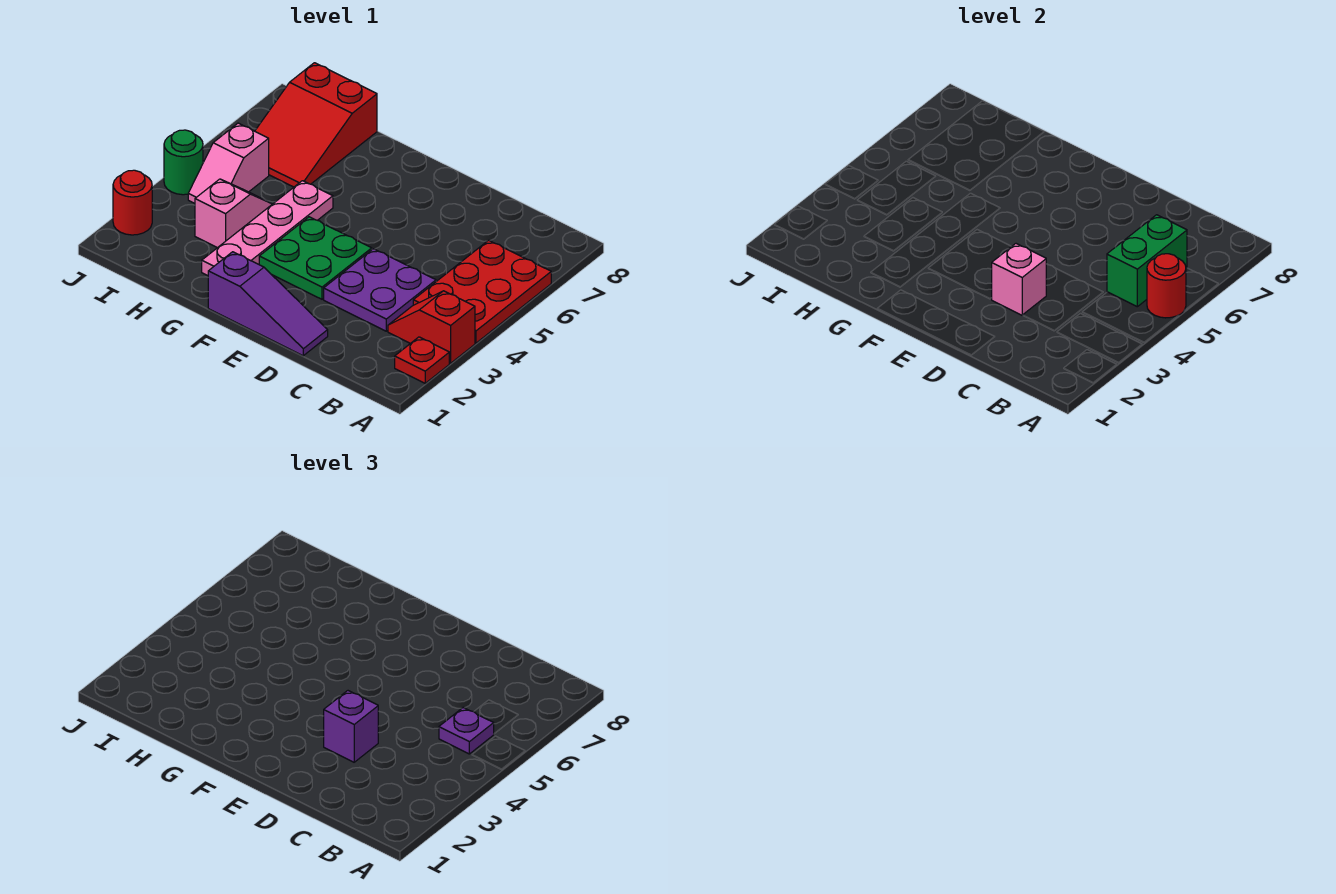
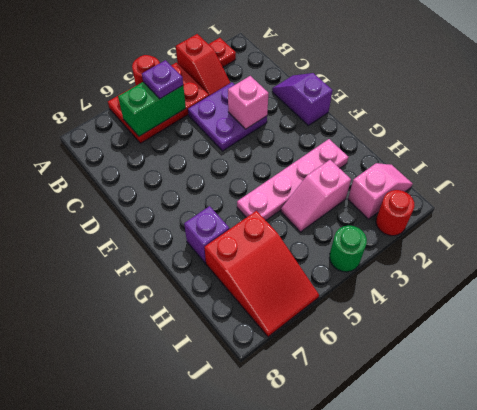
purple slope D1:F1 level 1 top F -> purple slope D1:E1 level 1 top E
purple brick D3 level 3 -> purple brick G7 level 1
green plate E3:F4 level 1 -> none
red slope H6:I8 level 1 top 8 -> red slope H6:J7 level 1 top H
pink slope I4:I5 level 1 top 5 -> pink slope I1:I2 level 1 top 2

